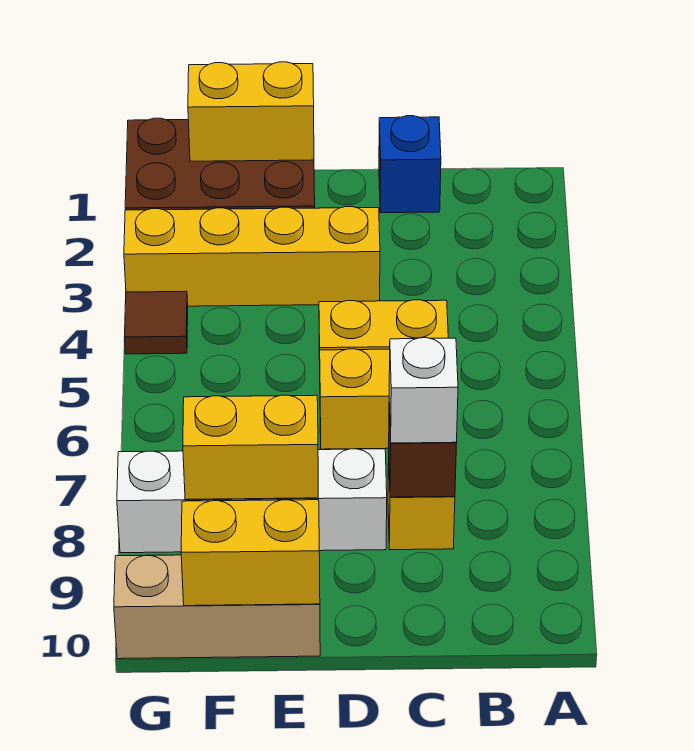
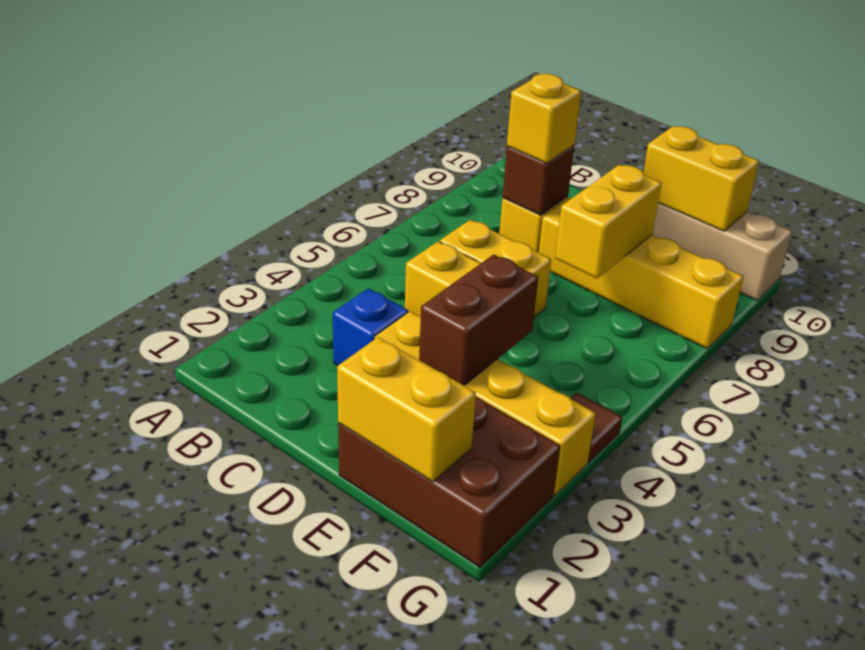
blue brick C1 level 1 -> blue brick C3 level 1
white brick C8 level 3 -> yellow brick C8 level 3
white brick D8:G8 level 1 -> yellow brick D8:G8 level 1
none -> brown brick E3:E4 level 2
yellow brick E8:F8 level 2 -> yellow brick E7:E8 level 2

